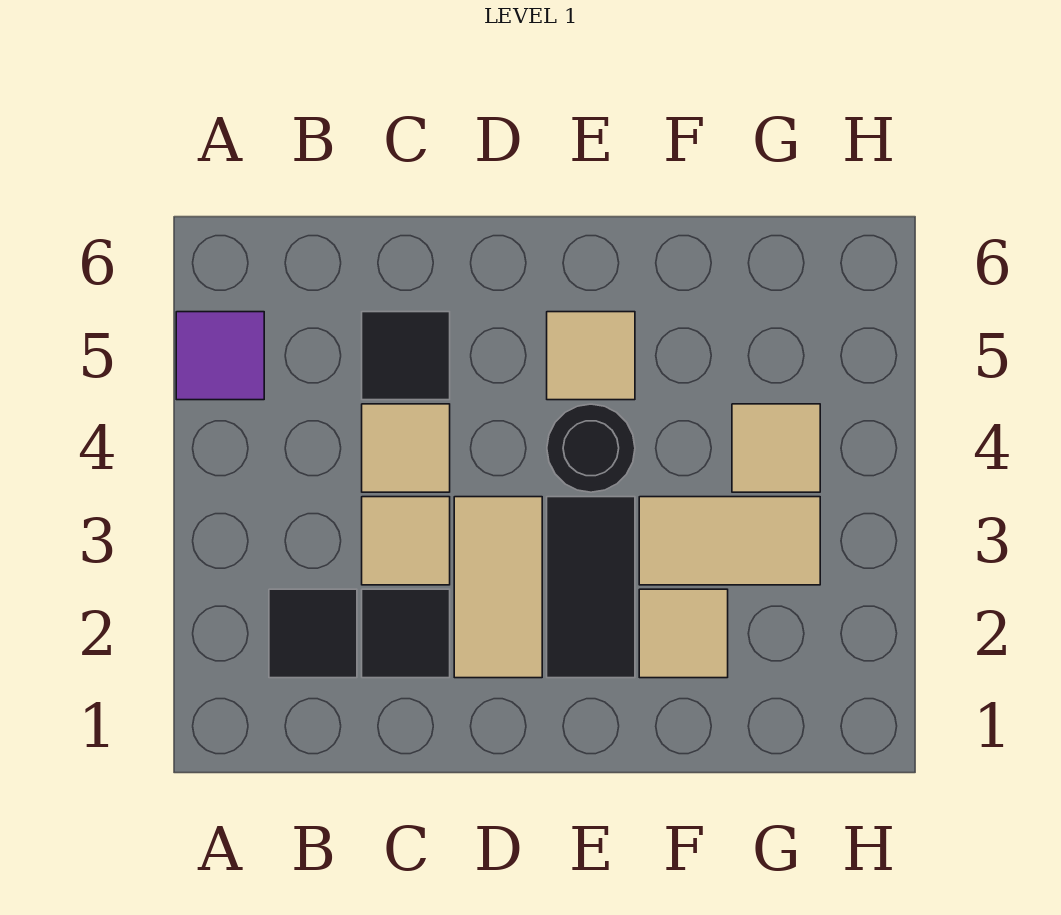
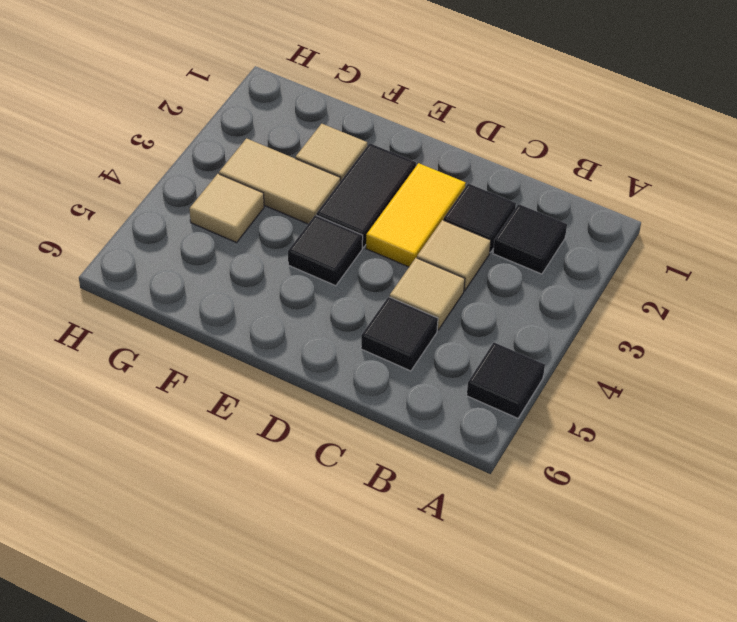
purple tile A5 level 1 -> black tile A5 level 1
tan tile D2:D3 level 1 -> yellow tile D2:D3 level 1
black round brick E4 level 1 -> black tile E4 level 1
tan tile E5 level 1 -> none

